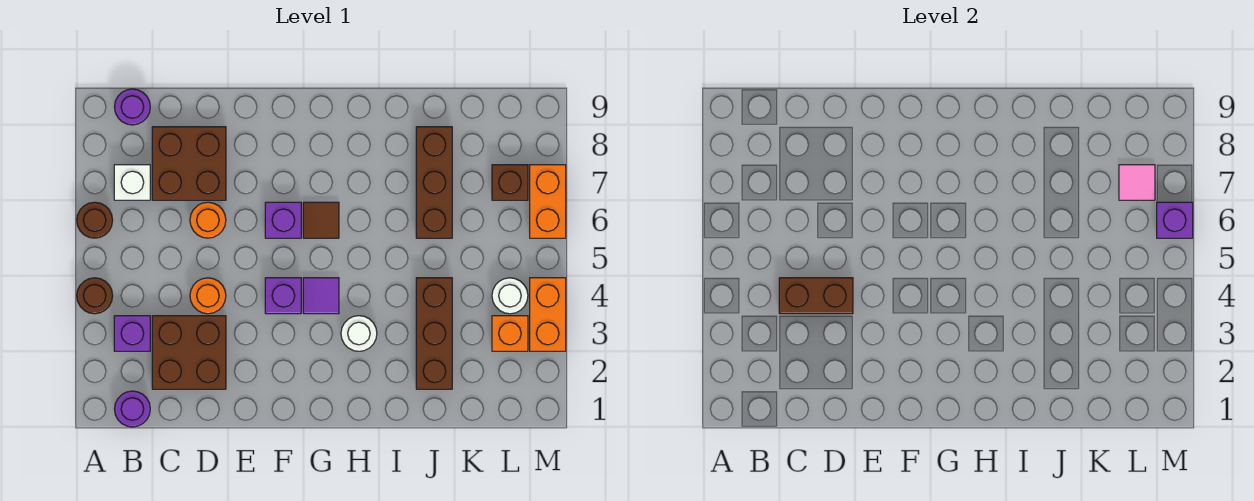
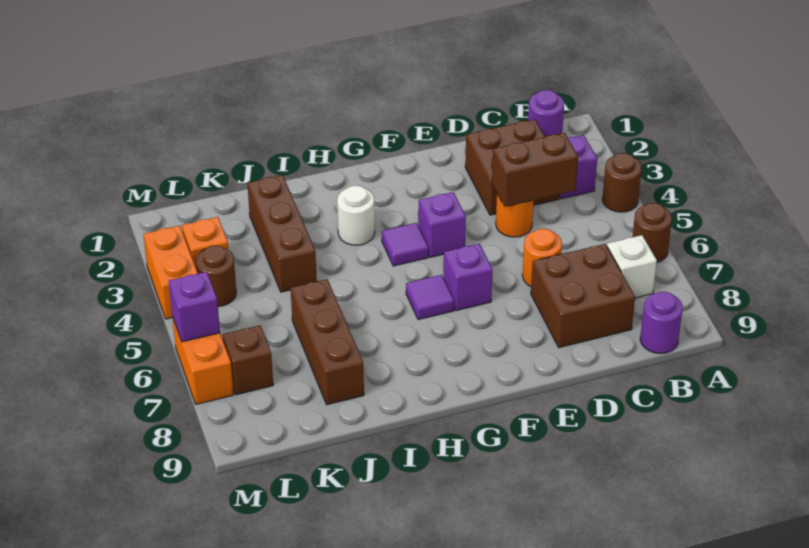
brown tile G6 level 1 -> purple tile G6 level 1
white round brick L4 level 1 -> brown round brick L4 level 1
pink tile L7 level 2 -> none

